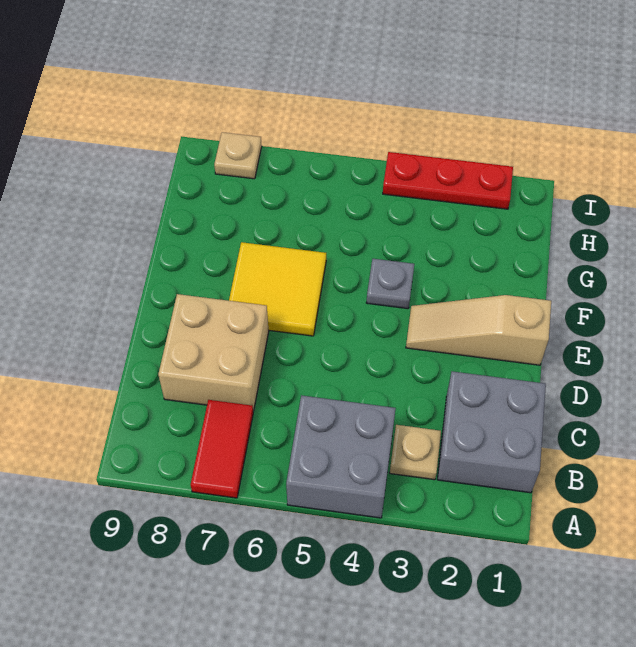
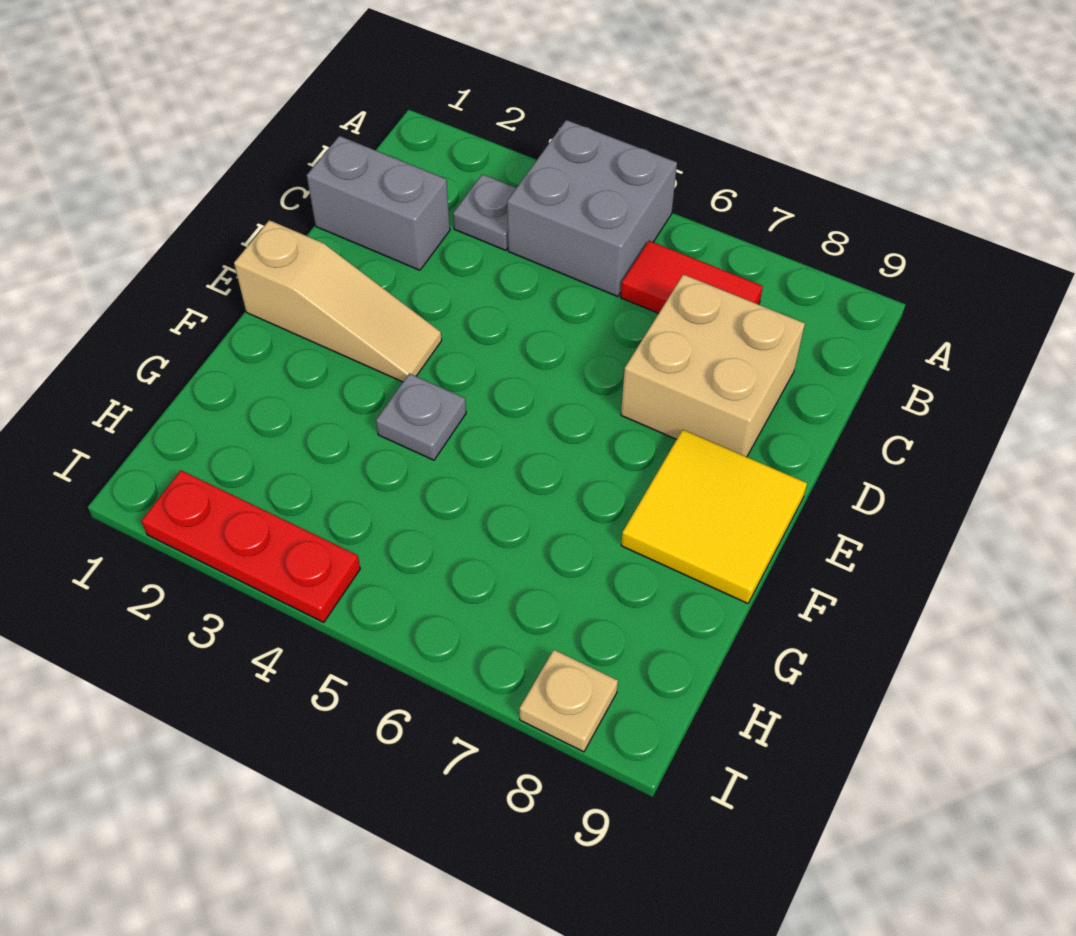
red tile A7:B7 level 1 -> red tile B6:B7 level 1
grey brick B1:C2 level 1 -> grey brick C1:C2 level 1
tan plate B3 level 1 -> grey plate B3 level 1
yellow tile E6:F7 level 1 -> yellow tile E8:F9 level 1

